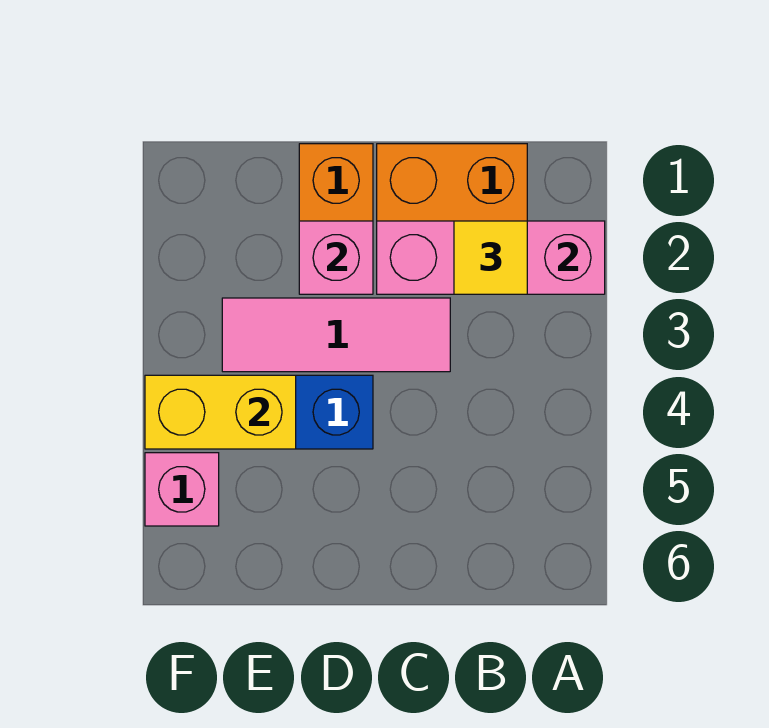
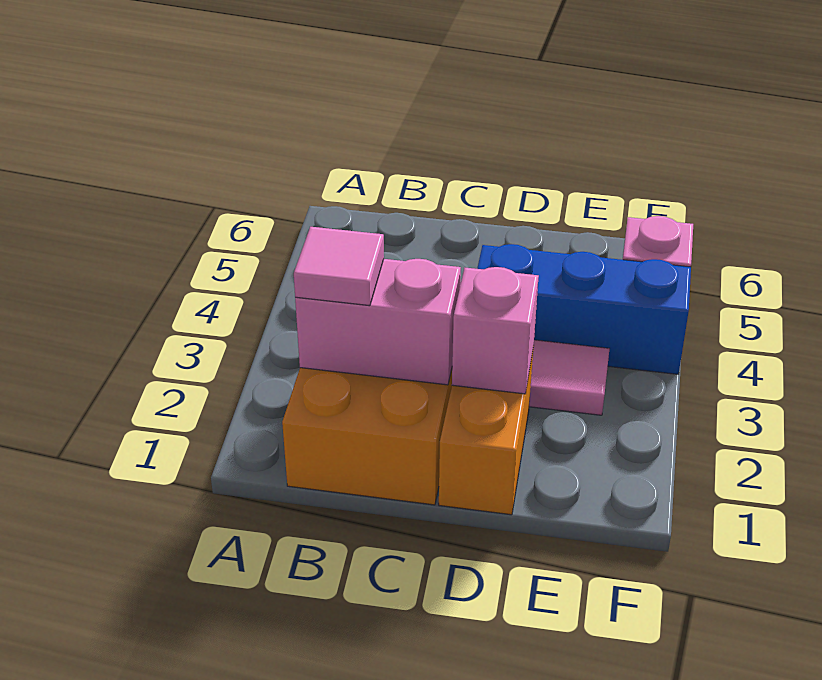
pink brick A2:C2 level 2 -> pink brick B2:C2 level 2
yellow tile B2 level 3 -> pink tile B2 level 3
yellow brick E4:F4 level 2 -> none

